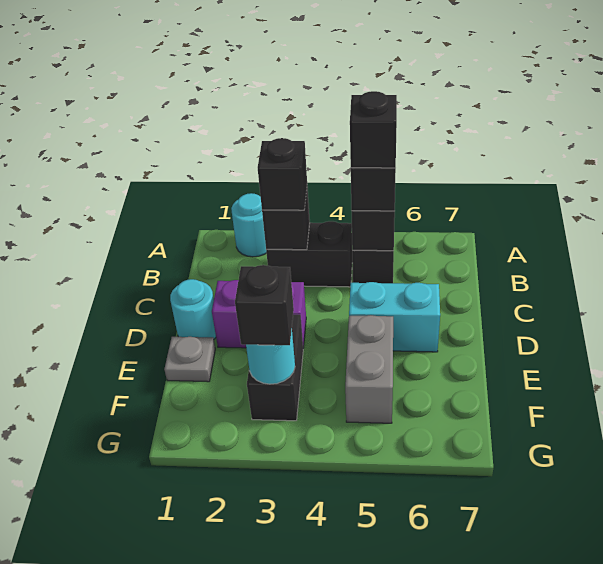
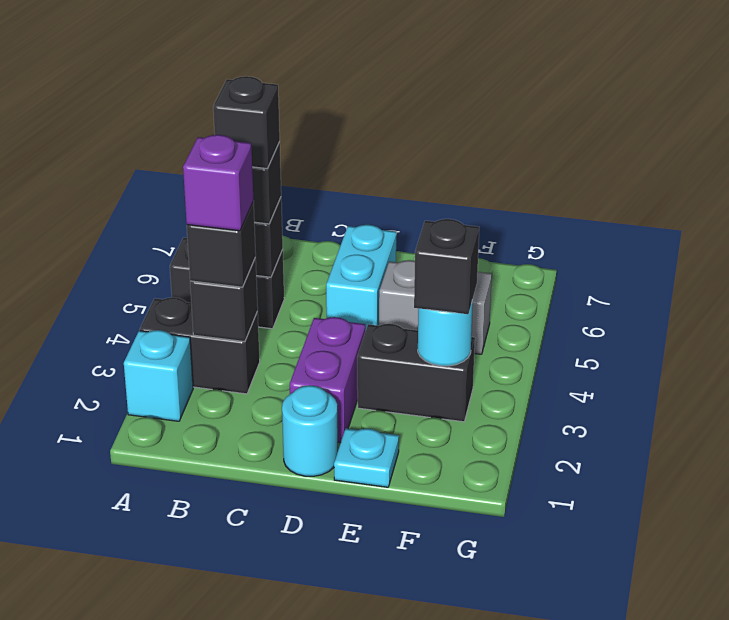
cyan round brick A2 level 1 -> cyan brick A2 level 1
black brick B3:B4 level 1 -> black brick A3:B3 level 1
none -> purple brick B3 level 4
grey plate E1 level 1 -> cyan plate E1 level 1

